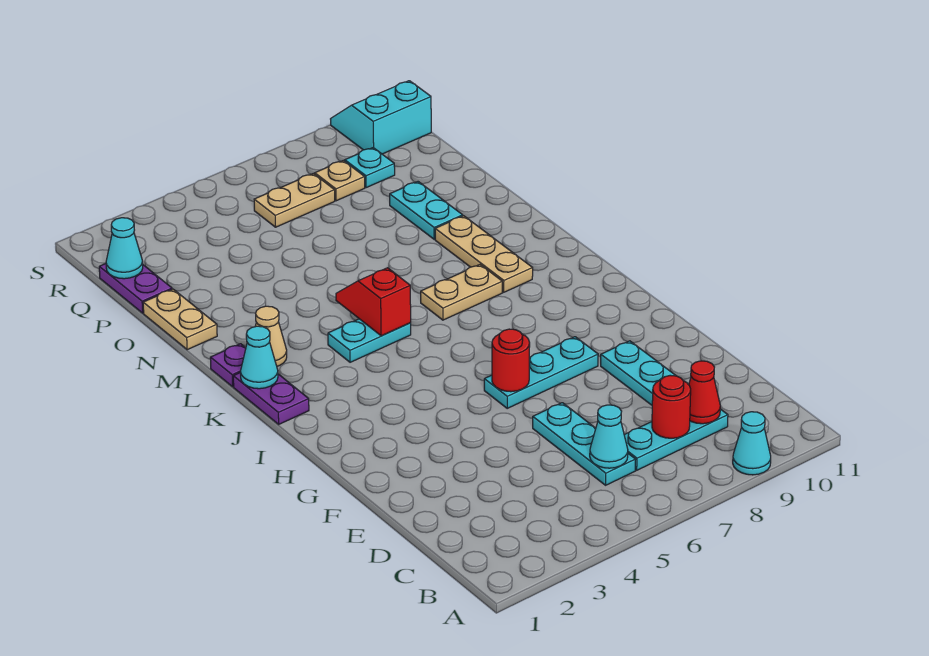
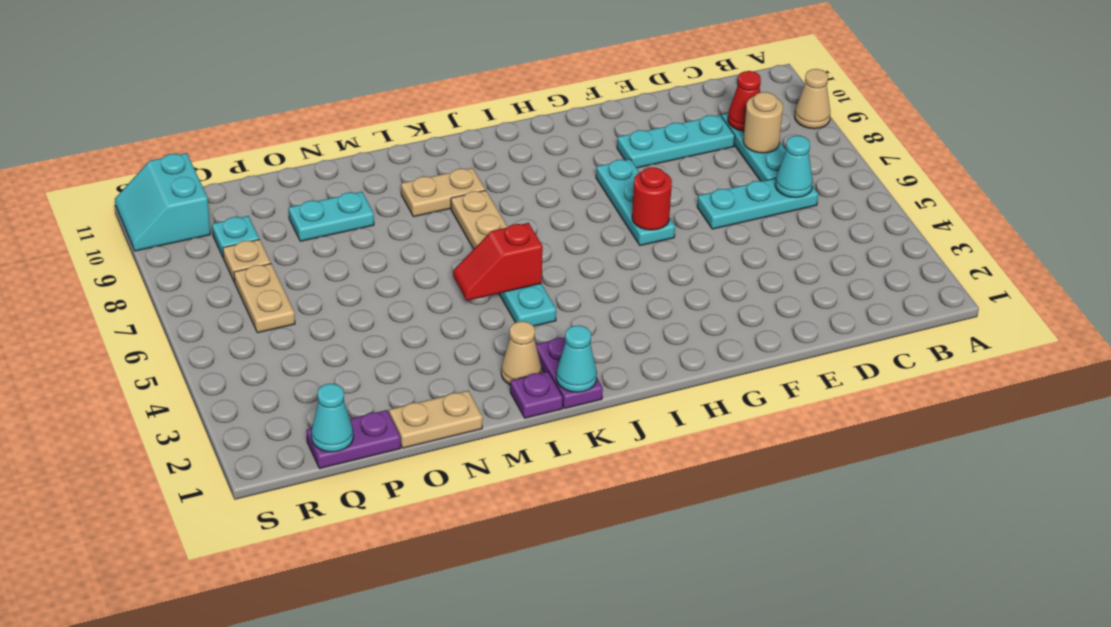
cyan cone A9 level 1 -> tan cone A9 level 1
red round brick C8 level 2 -> tan round brick C8 level 2
purple plate J1:K1 level 1 -> purple plate K1:K2 level 1
tan plate K9:M9 level 1 -> tan plate K9:L9 level 1

